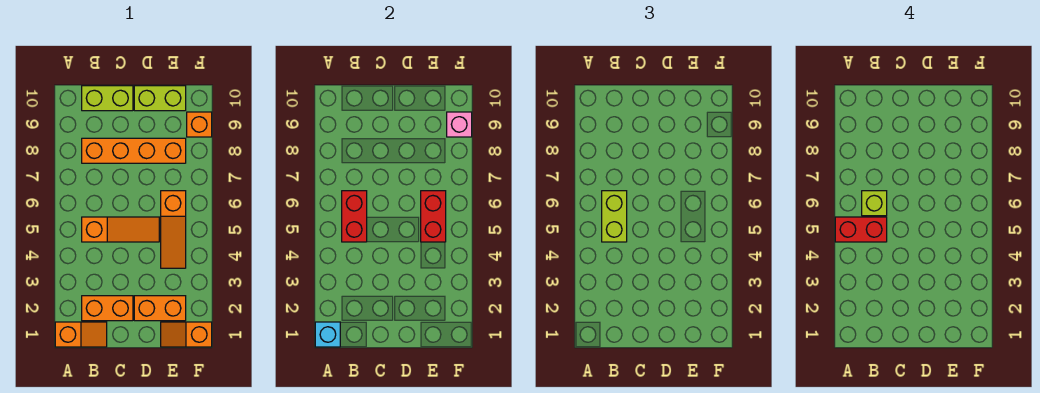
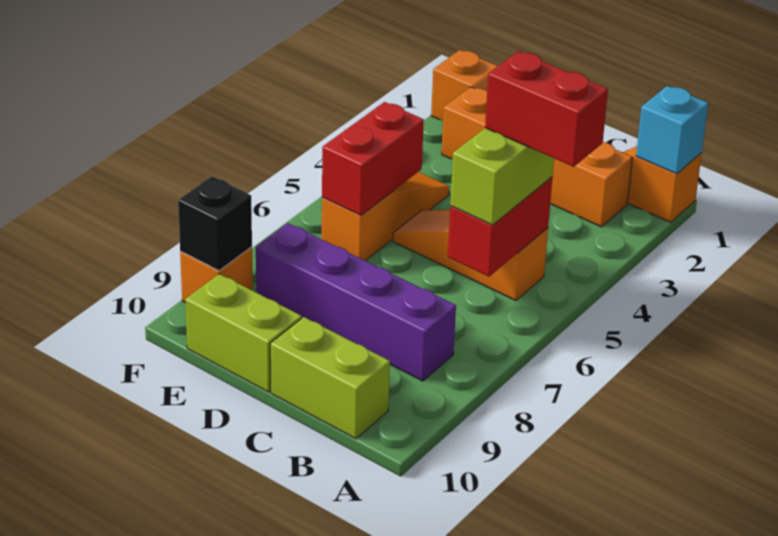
lime brick B6 level 4 -> none
orange brick B8:E8 level 1 -> purple brick B8:E8 level 1
pink brick F9 level 2 -> black brick F9 level 2

